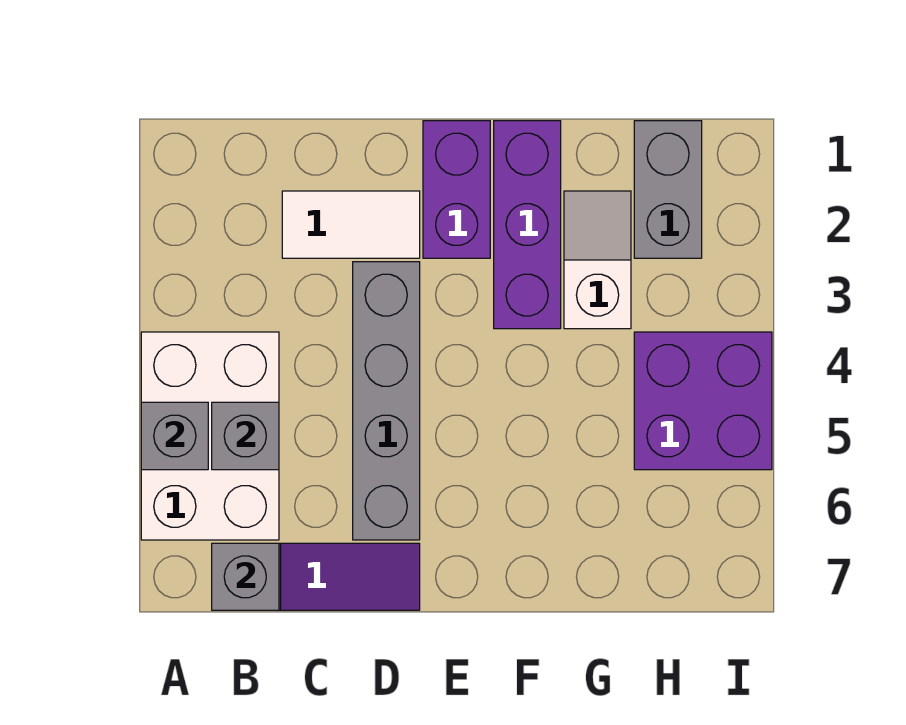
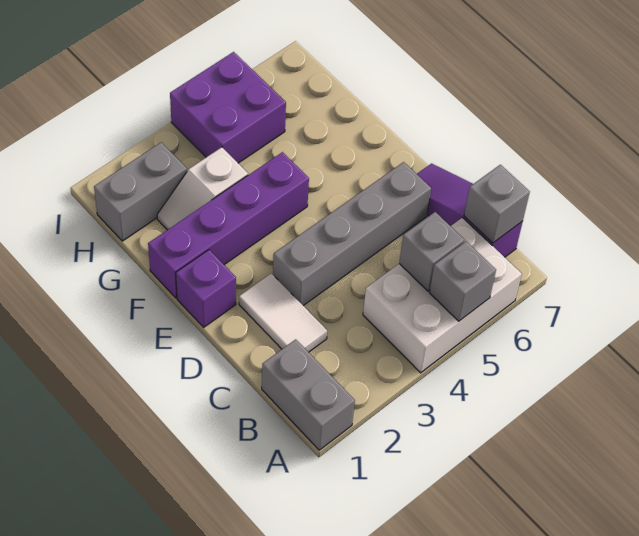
none -> grey brick A1:B1 level 1
purple brick E1:E2 level 1 -> purple brick E1 level 1
purple brick F1:F3 level 1 -> purple brick F1:F4 level 1

